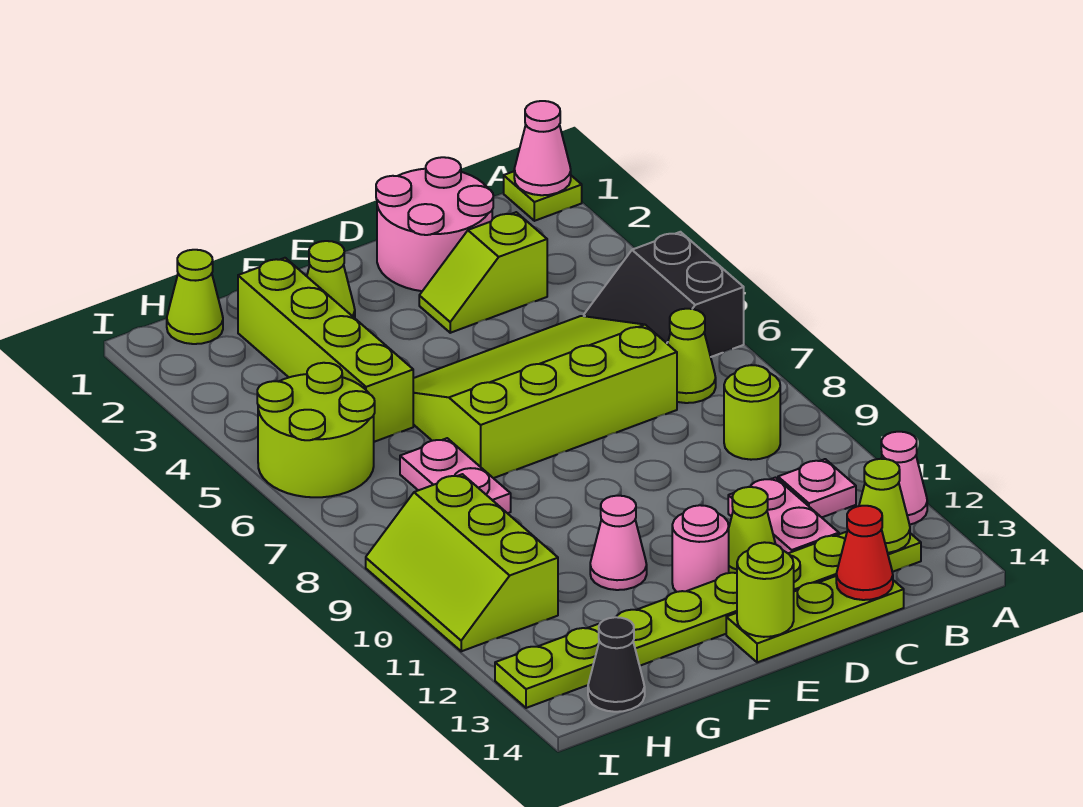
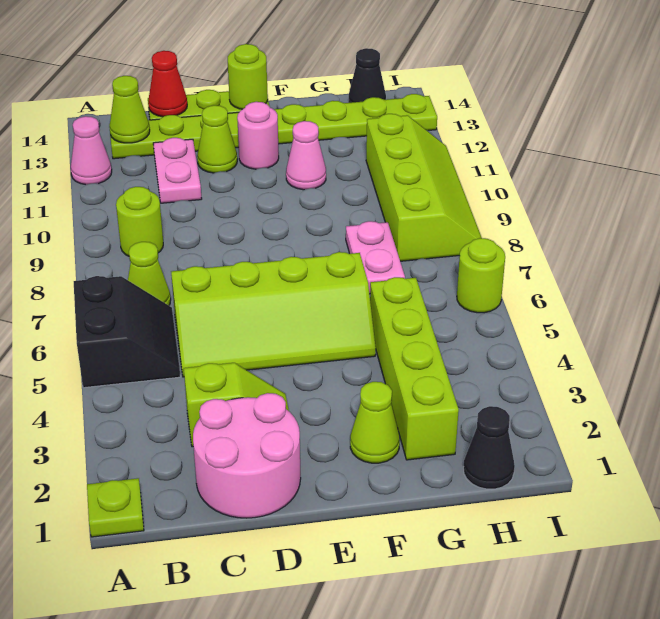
pink cone A1 level 2 -> none
pink plate B11 level 1 -> none
lime slope C5:F7 level 1 top 7 -> lime slope C5:F6 level 1 top 6
lime cone H1 level 1 -> black cone H1 level 1
lime round brick H5:I6 level 1 -> lime round brick I6 level 1
lime slope H9:I11 level 1 top H -> lime slope H8:I11 level 1 top H

